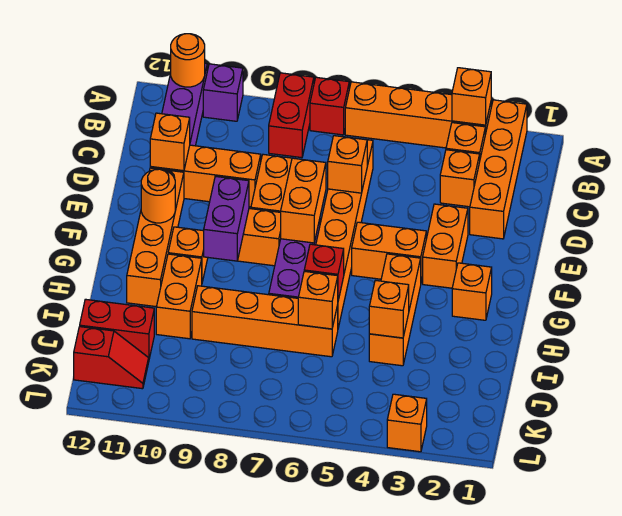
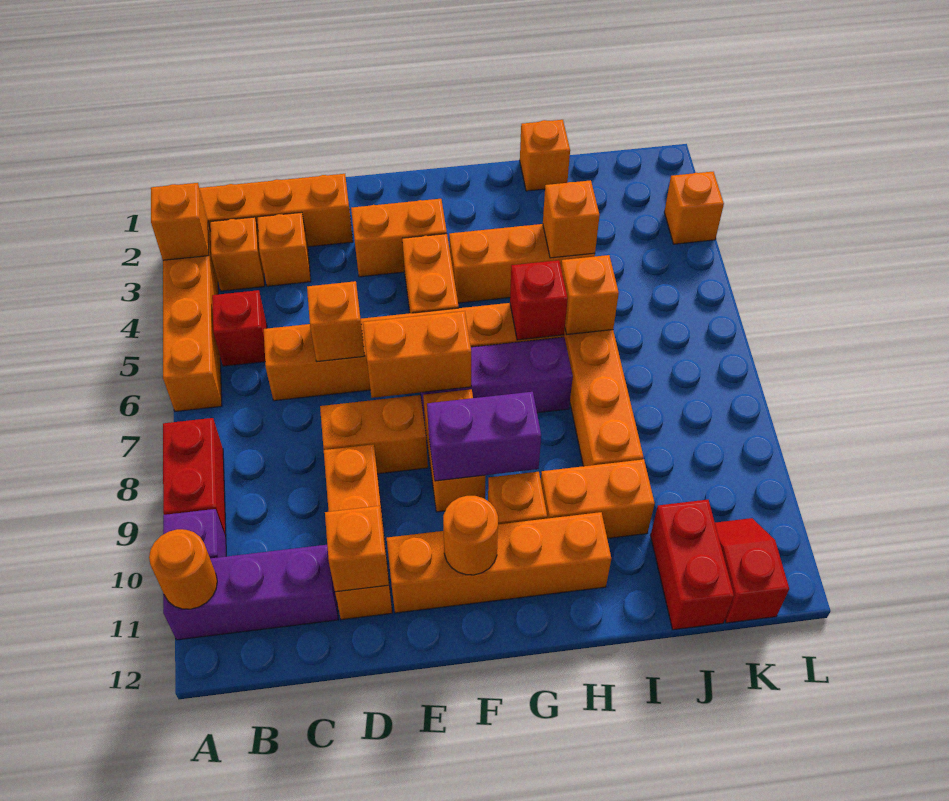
red brick A7 level 1 -> red brick B5 level 1
red brick A8:B8 level 1 -> red brick A8:A9 level 1
orange brick G2 level 1 -> orange brick I1 level 1

